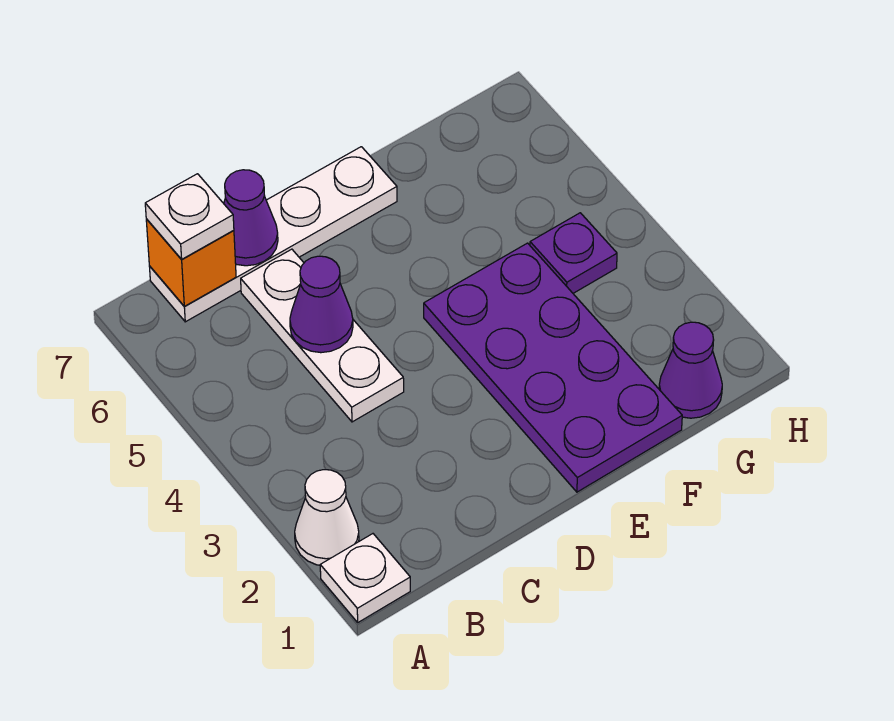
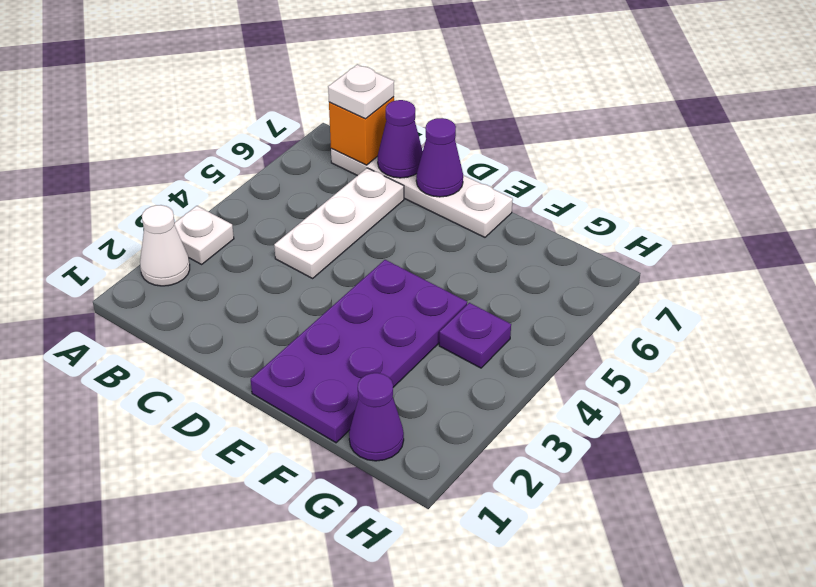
white plate A1 level 1 -> white plate A3 level 1
purple cone C5 level 2 -> purple cone D7 level 2

